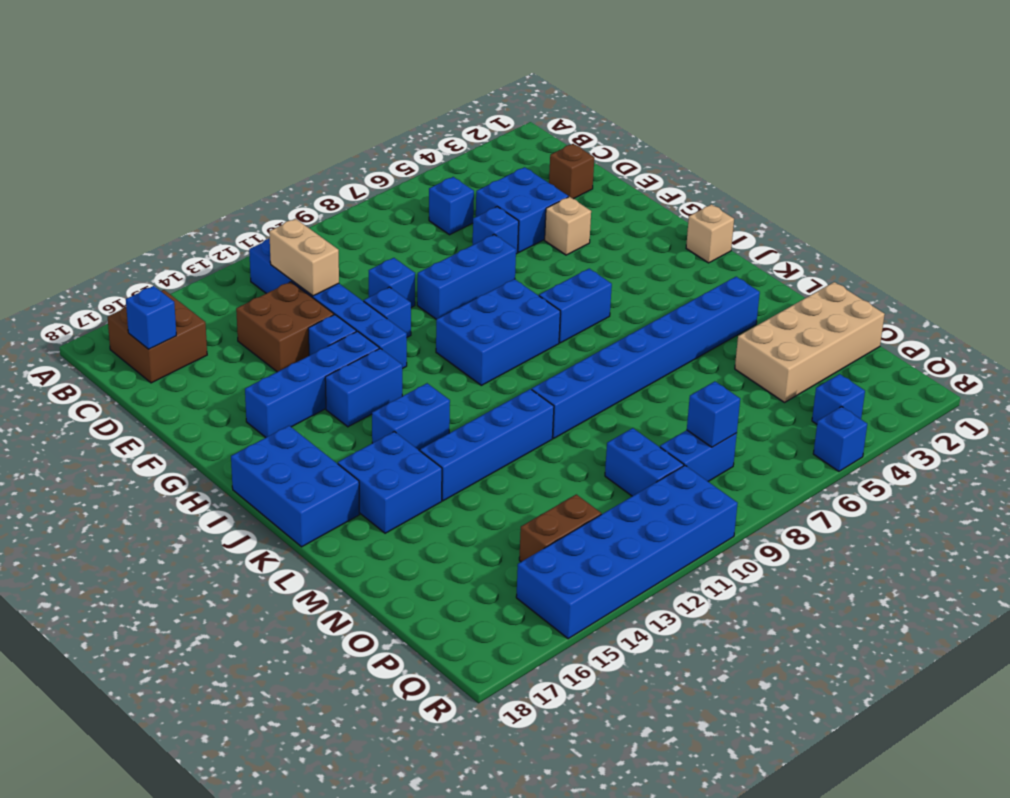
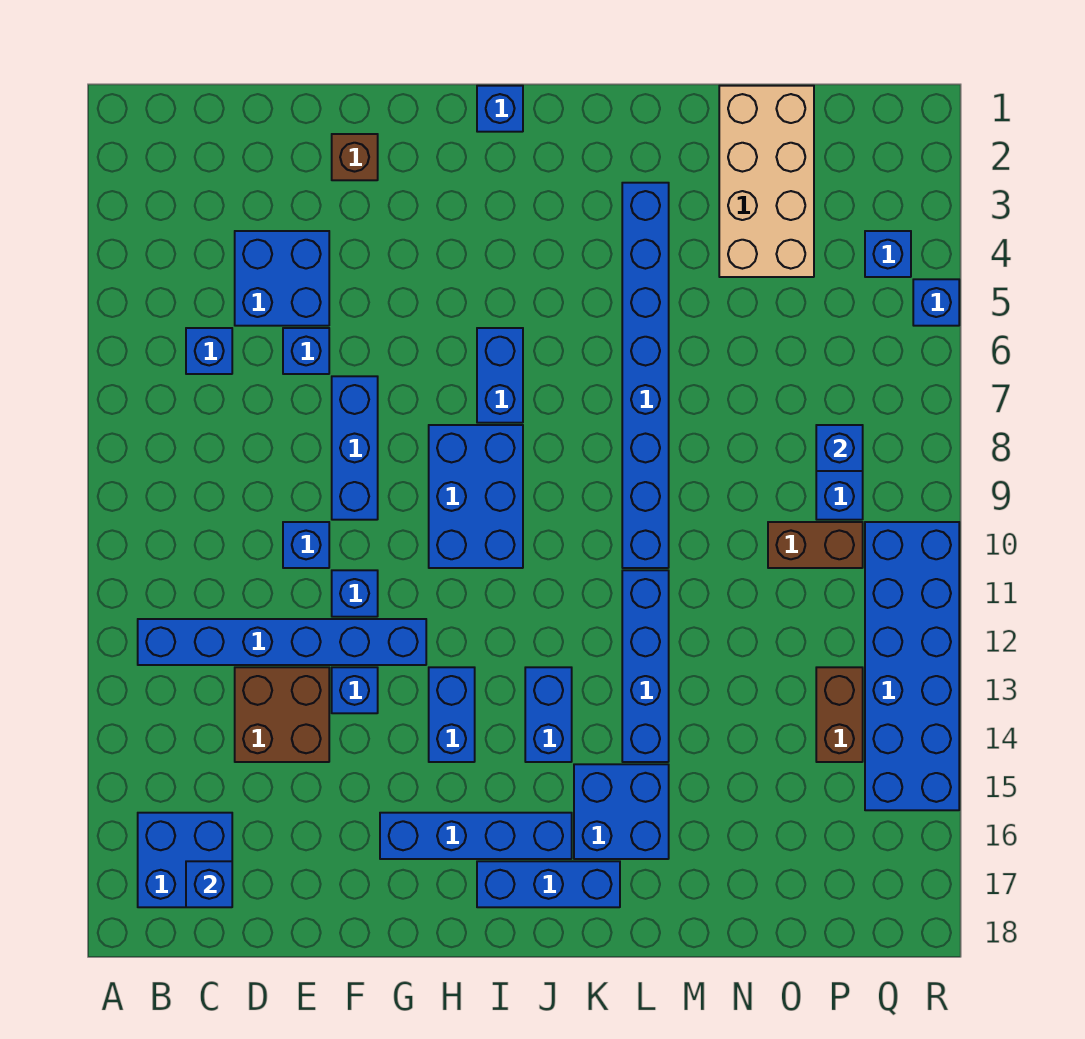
brown brick B16:C17 level 1 -> blue brick B16:C17 level 1
tan brick C12:D12 level 2 -> none
brown brick D2 level 1 -> brown brick F2 level 1
tan brick F4 level 1 -> none
blue brick G13:G16 level 1 -> blue brick G16:J16 level 1
tan brick I1 level 1 -> blue brick I1 level 1
blue brick I17:K18 level 1 -> blue brick I17:K17 level 1
blue brick O10:P10 level 1 -> brown brick O10:P10 level 1

